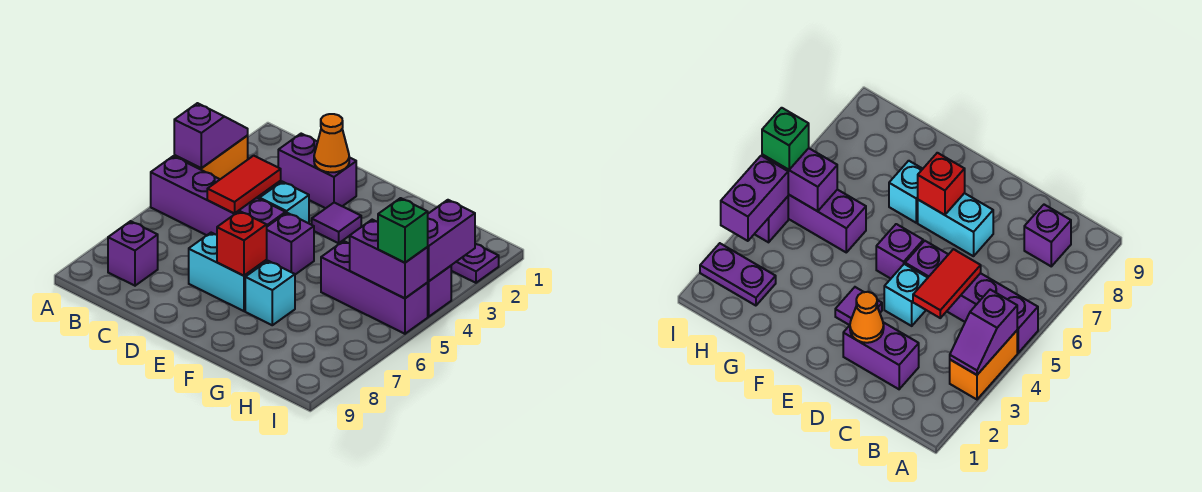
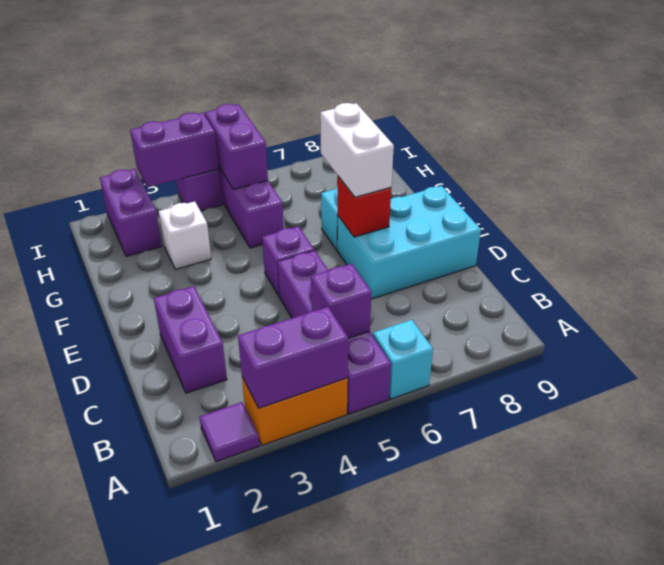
purple slope A3:A4 level 2 top 4 -> purple brick A3:A4 level 2
purple brick B8 level 1 -> purple brick B5 level 2
red tile C4:C5 level 2 -> none
orange cone D2 level 2 -> none
cyan brick D4 level 1 -> cyan brick A6 level 1
cyan brick D7:E7 level 1 -> cyan brick D7:E9 level 1
purple tile E3 level 1 -> purple tile A2 level 1
none -> white brick E7:F7 level 3
none -> white brick G3 level 1
purple plate H2:I2 level 1 -> purple brick H2:I2 level 1
green brick I5 level 3 -> none

